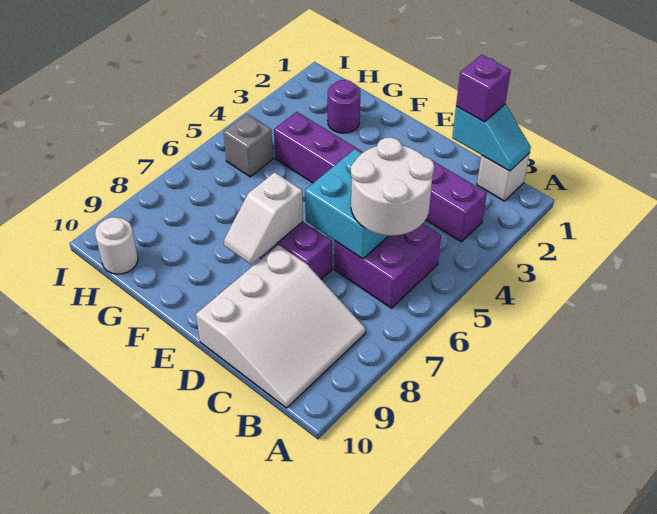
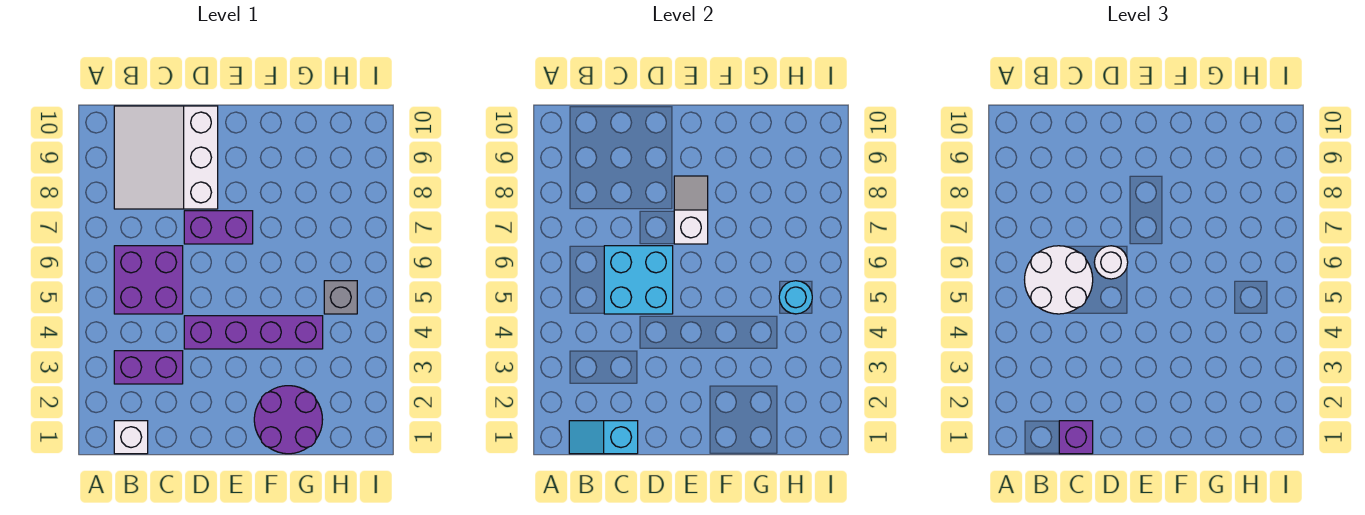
purple round brick G2 level 1 -> purple round brick F1:G2 level 1
none -> cyan round brick H5 level 2
white round brick H10 level 1 -> white round brick D6 level 3

